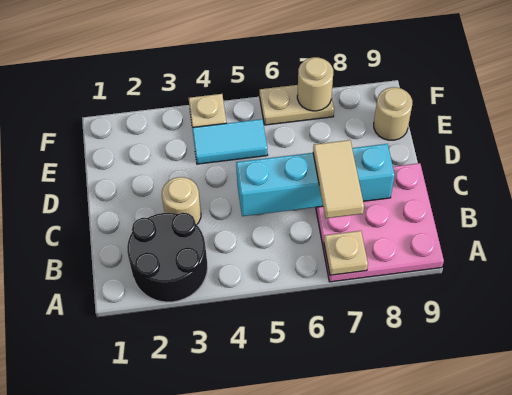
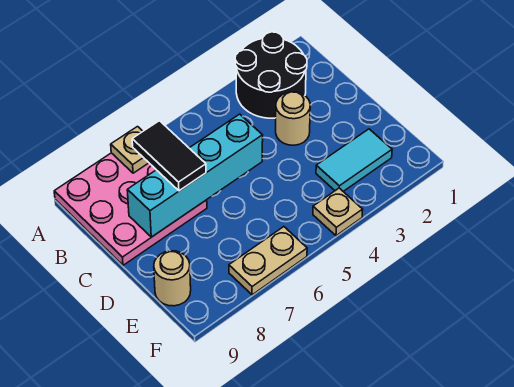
tan tile B7:C7 level 3 -> black tile B7:C7 level 3
cyan tile E4:E5 level 1 -> cyan tile E2:E3 level 1
tan round brick F7 level 2 -> none

